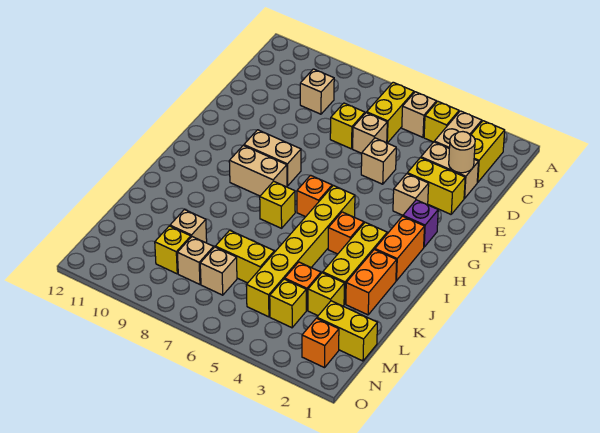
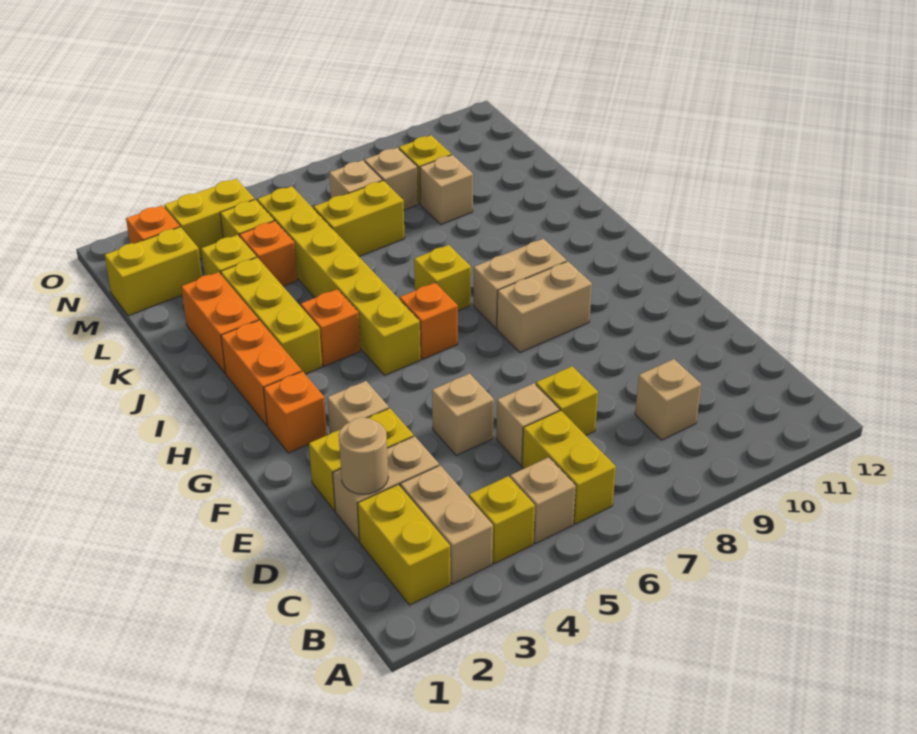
purple brick G2 level 1 -> orange brick G2 level 1
none -> yellow brick N3:N4 level 1

